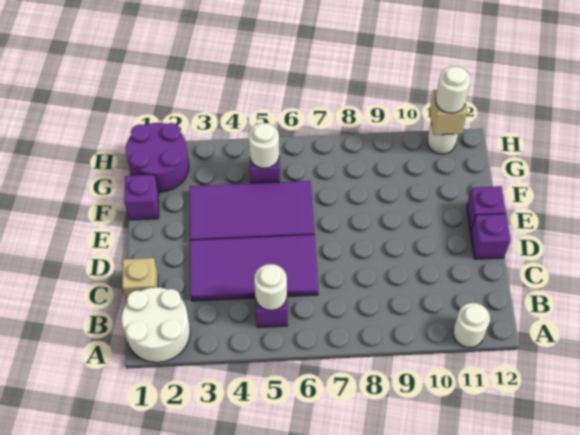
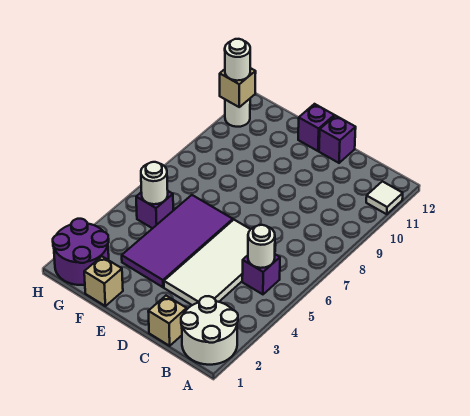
white round brick A11 level 1 -> white tile A11 level 1
purple tile C3:D6 level 1 -> white tile C3:D6 level 1
purple brick F1 level 1 -> tan brick F1 level 1

